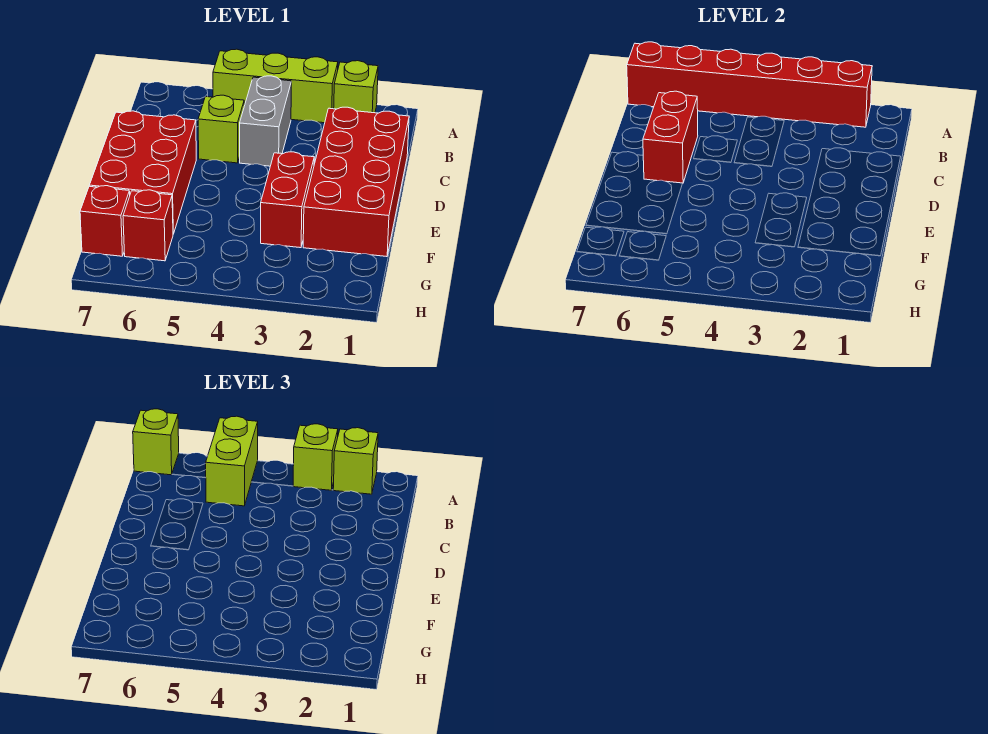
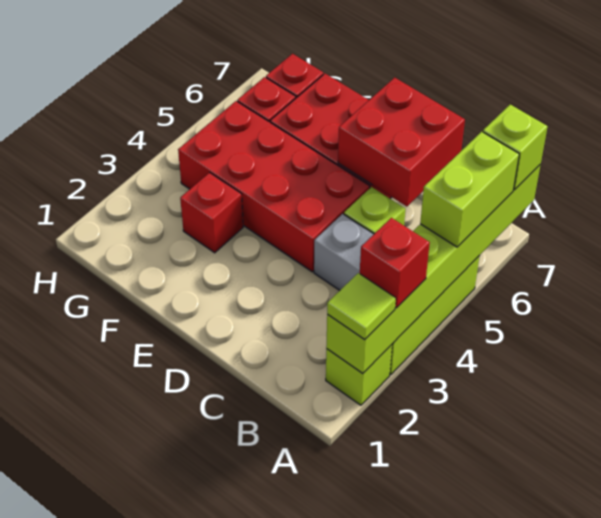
red brick A2:A7 level 2 -> lime brick A2:A7 level 2
lime brick A2 level 3 -> lime tile A2 level 3
lime brick A3 level 3 -> red brick A3 level 3
lime brick A5:B5 level 3 -> lime brick A5:A6 level 3
red brick C1:F2 level 1 -> red brick D4:G5 level 1
red brick C6:D6 level 2 -> red brick C6:D7 level 2
red brick E3:F3 level 1 -> red brick F3 level 1

